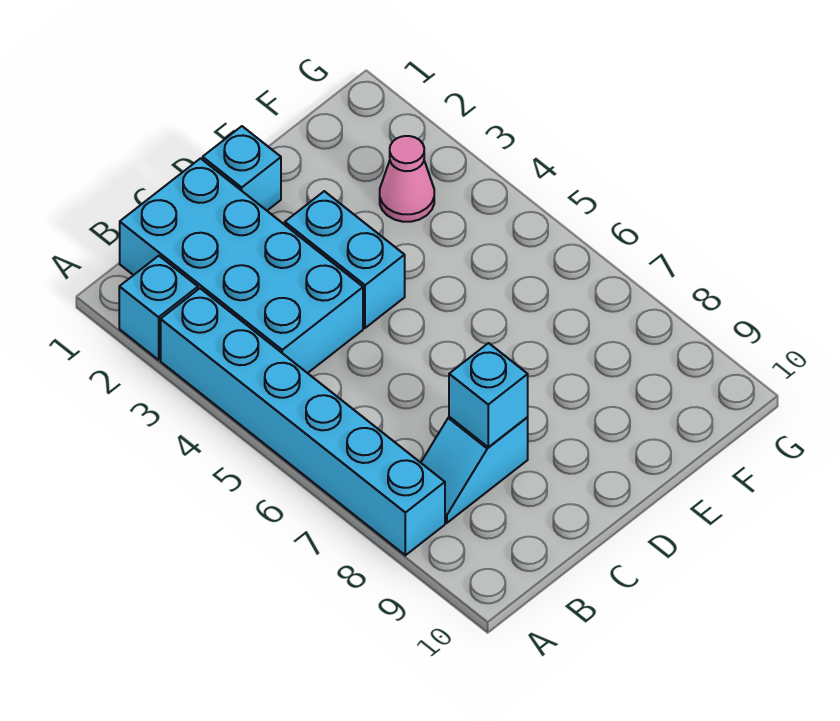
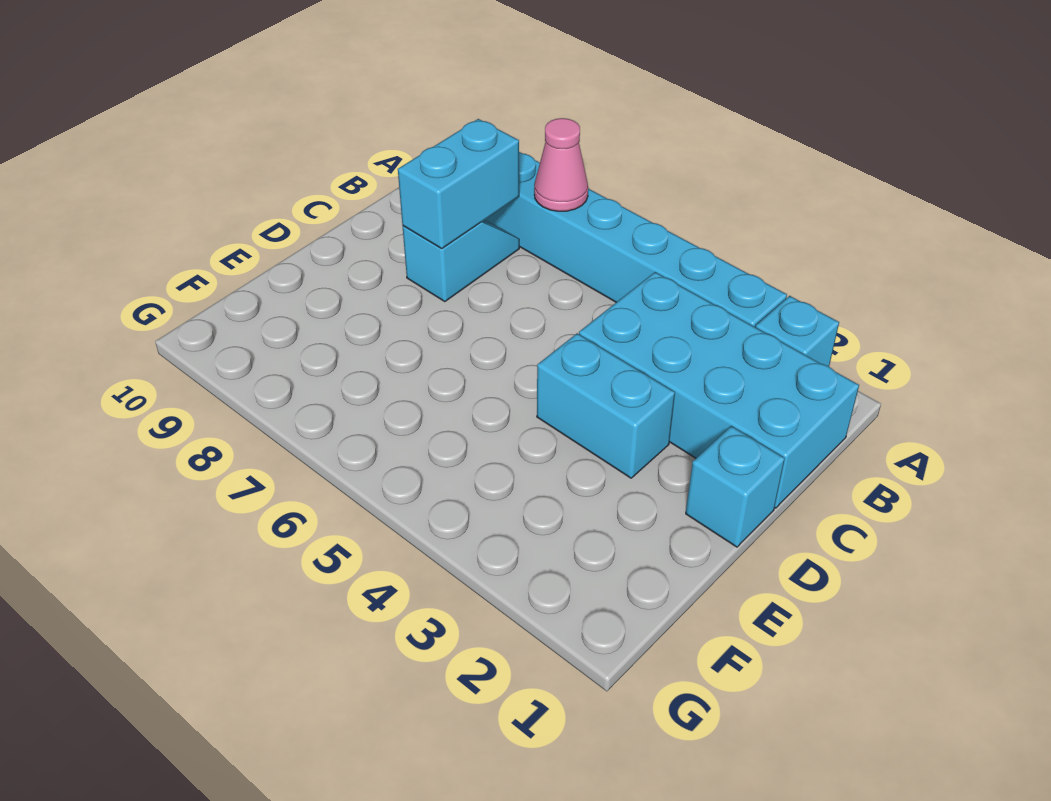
cyan brick C8 level 2 -> cyan brick B8:C8 level 2
pink cone F3 level 1 -> pink cone A7 level 2

